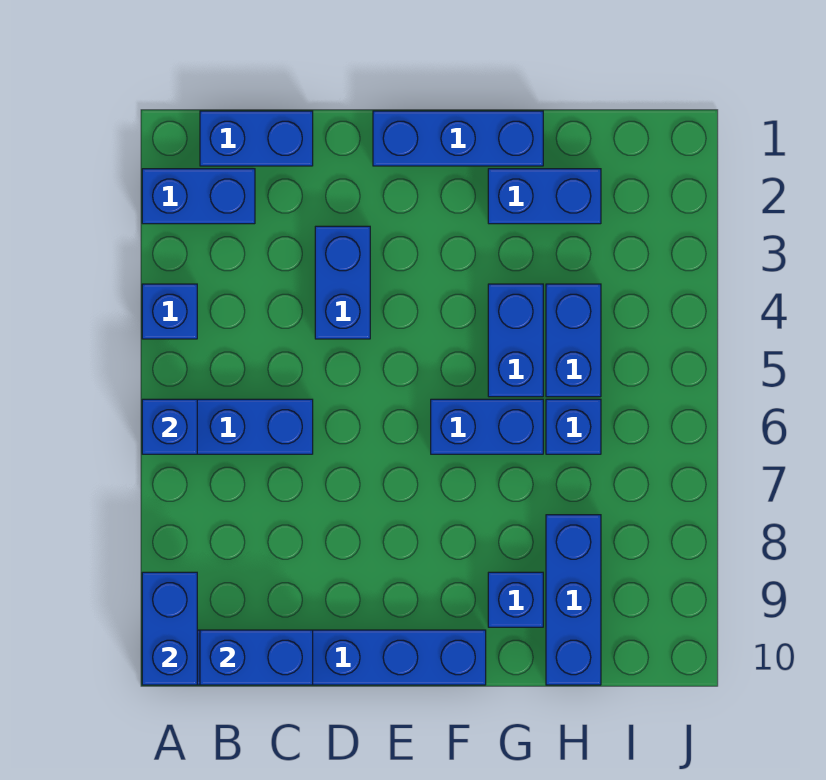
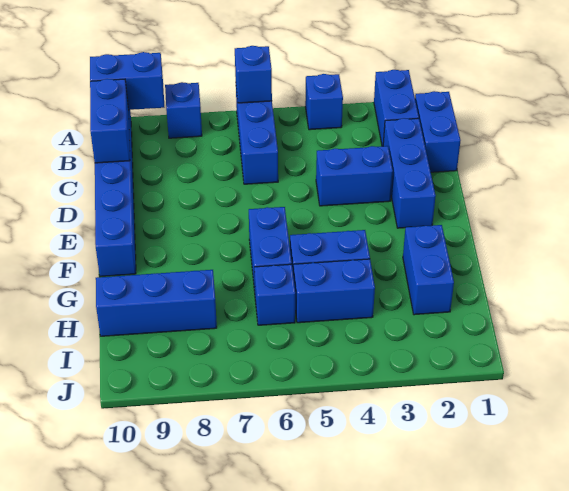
blue brick E1:G1 level 1 -> blue brick C2:E2 level 1
blue brick G9 level 1 -> blue brick A8 level 1

